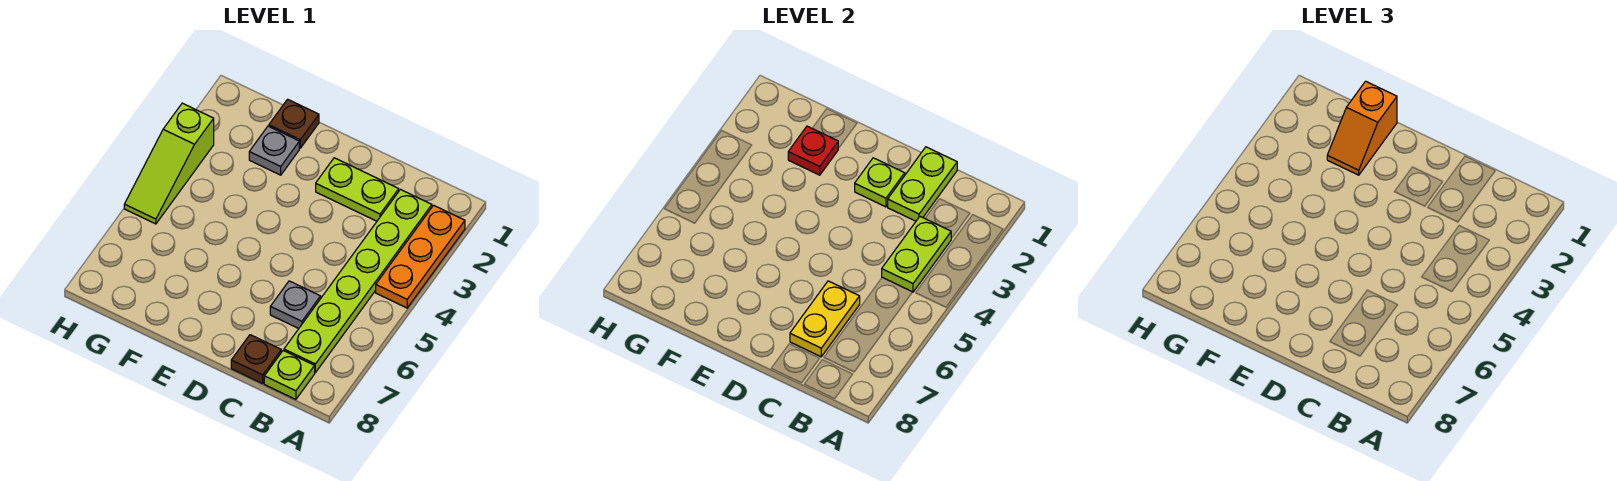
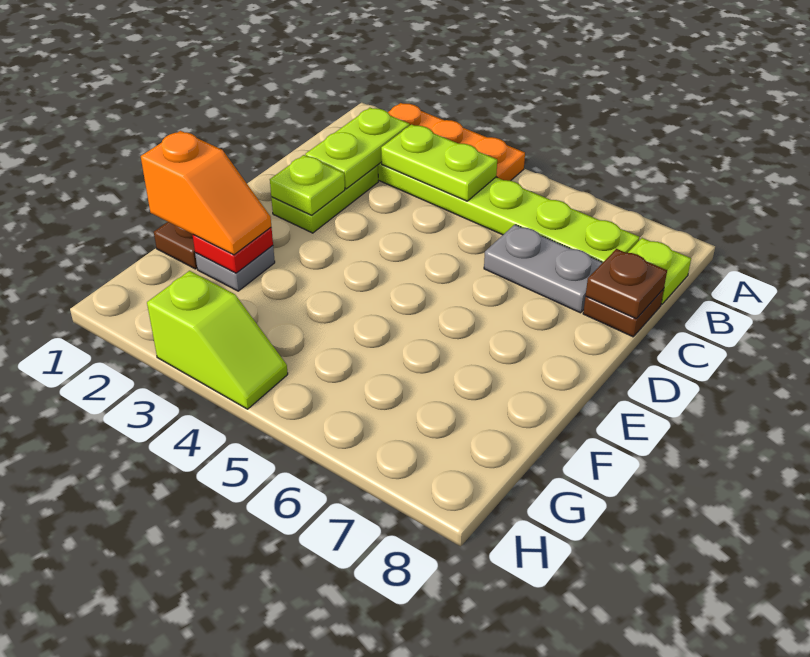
lime plate C1:C2 level 2 -> lime plate B2:C2 level 2
grey plate C6 level 1 -> grey plate C6:C7 level 1
yellow plate C6:C7 level 2 -> none
none -> brown plate C8 level 2
lime slope H3:H5 level 1 top 3 -> lime slope H3:H4 level 1 top 3

